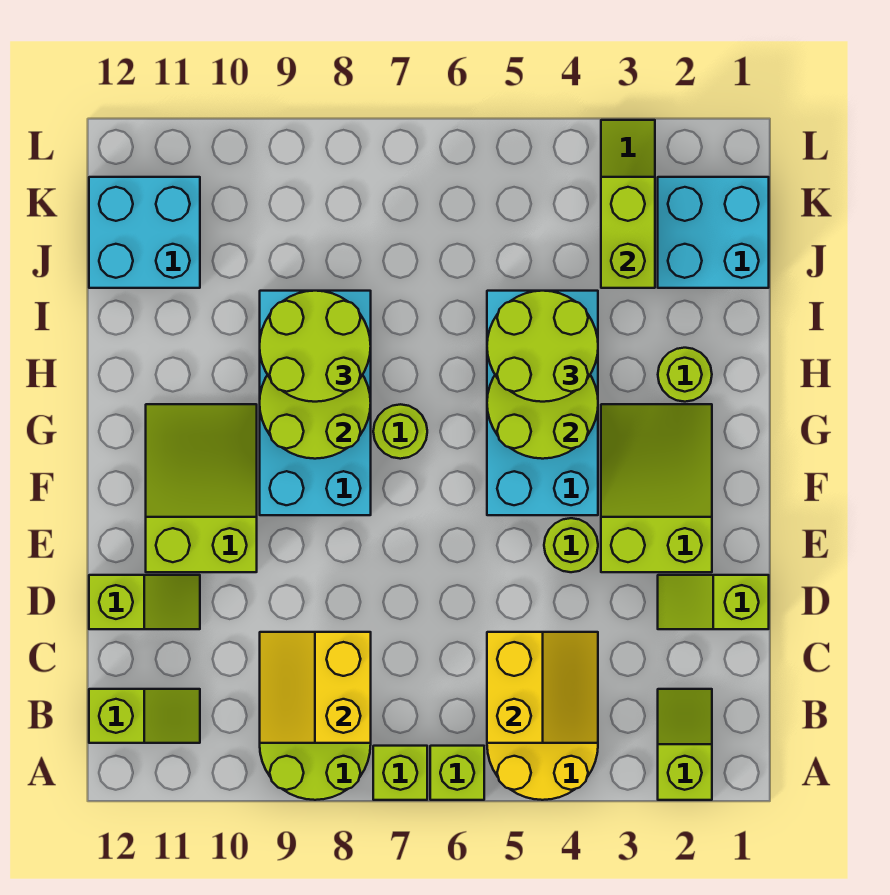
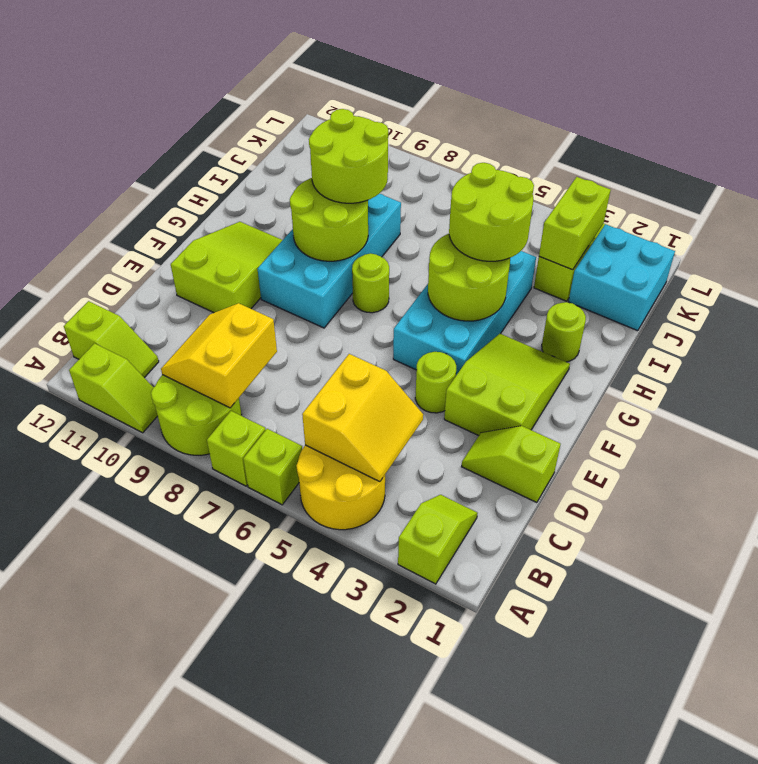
lime slope D11:D12 level 1 top 12 -> lime slope A10:A11 level 1 top 11
cyan brick J11:K12 level 1 -> none

